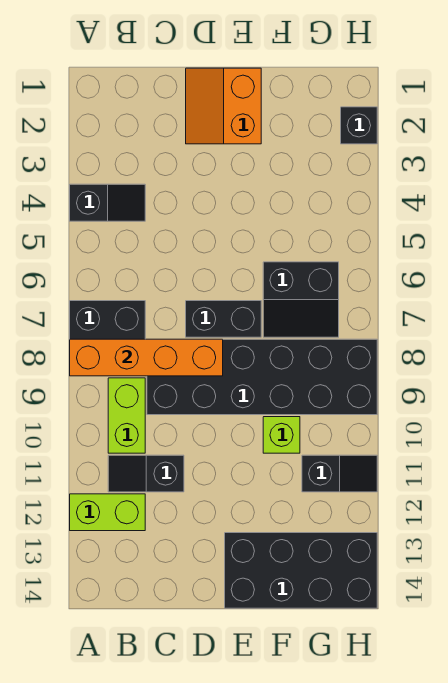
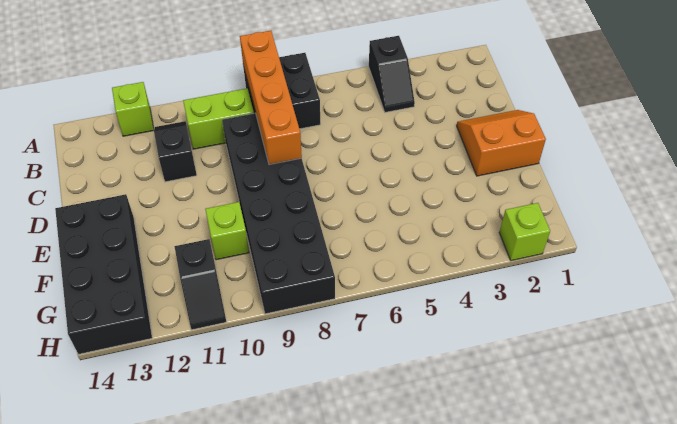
lime brick A12:B12 level 1 -> lime brick A12 level 1
black brick D7:E7 level 1 -> none
black slope F6:G7 level 1 top 6 -> none
black brick H2 level 1 -> lime brick H2 level 1

